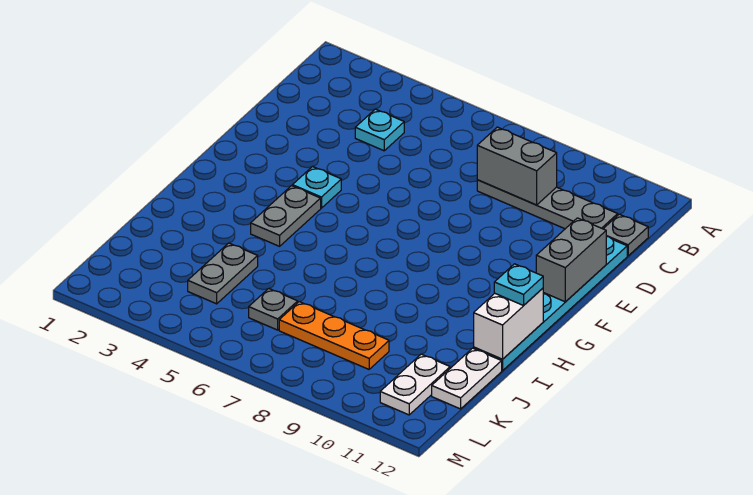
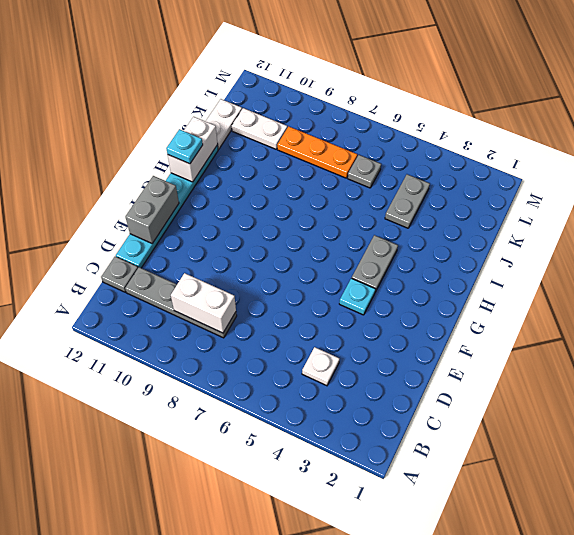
cyan plate C4 level 1 -> white plate C4 level 1
grey brick C8:C9 level 2 -> white brick C8:C9 level 2
white plate K11:L11 level 1 -> white plate K10:K11 level 1

